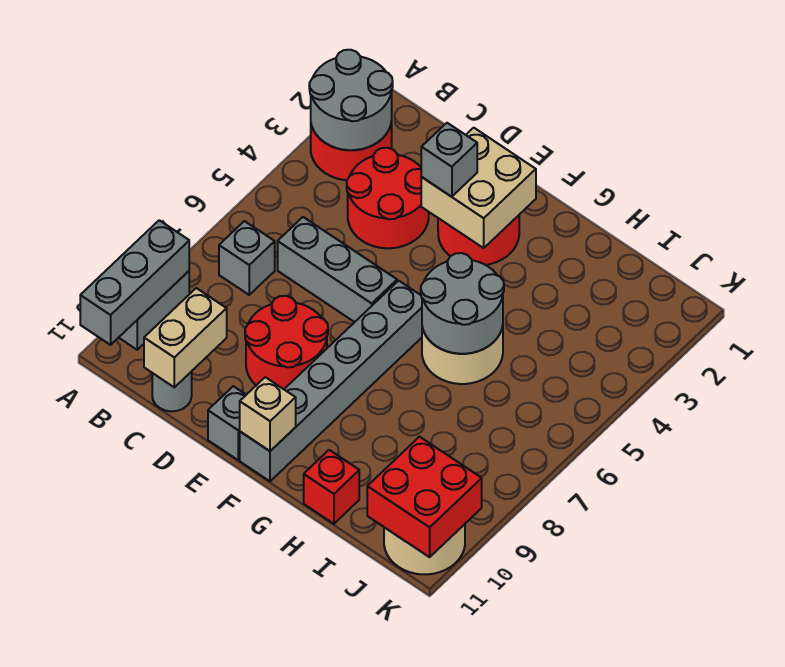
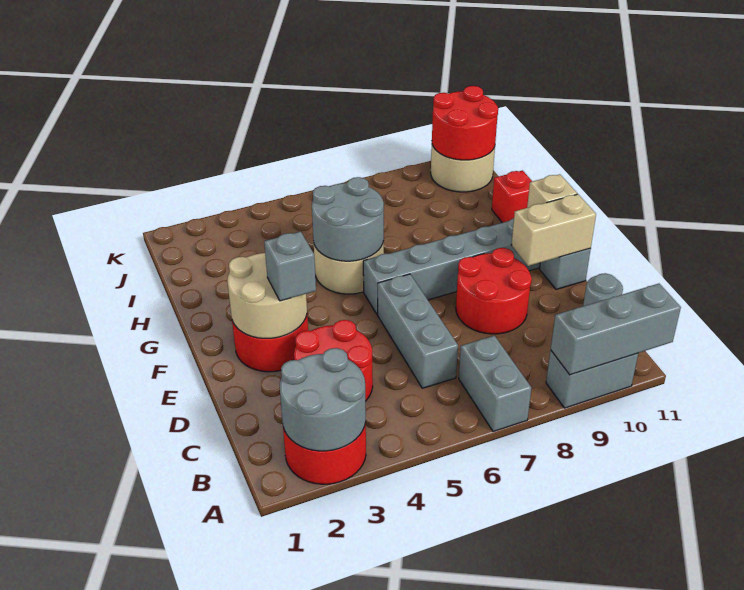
grey brick B7 level 1 -> grey brick A7:B7 level 1
tan brick C10:C11 level 2 -> tan brick E10:E11 level 2
tan brick E2:F3 level 2 -> tan round brick E2:F3 level 2
red brick J10:K11 level 2 -> red round brick J10:K11 level 2

